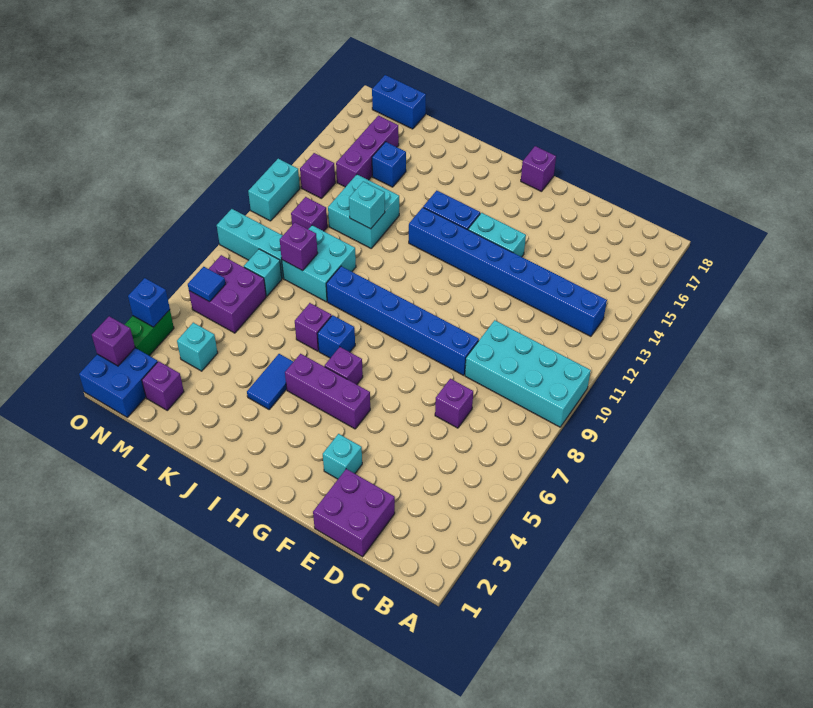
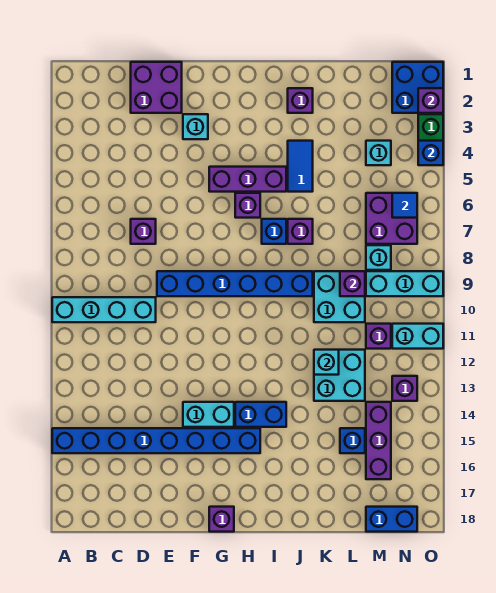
cyan brick A9:D10 level 1 -> cyan brick A10:D10 level 1
blue brick B13:I13 level 1 -> blue brick A15:H15 level 1
purple brick M2 level 1 -> purple brick J2 level 1
cyan brick O11:O12 level 1 -> cyan brick N11:O11 level 1

